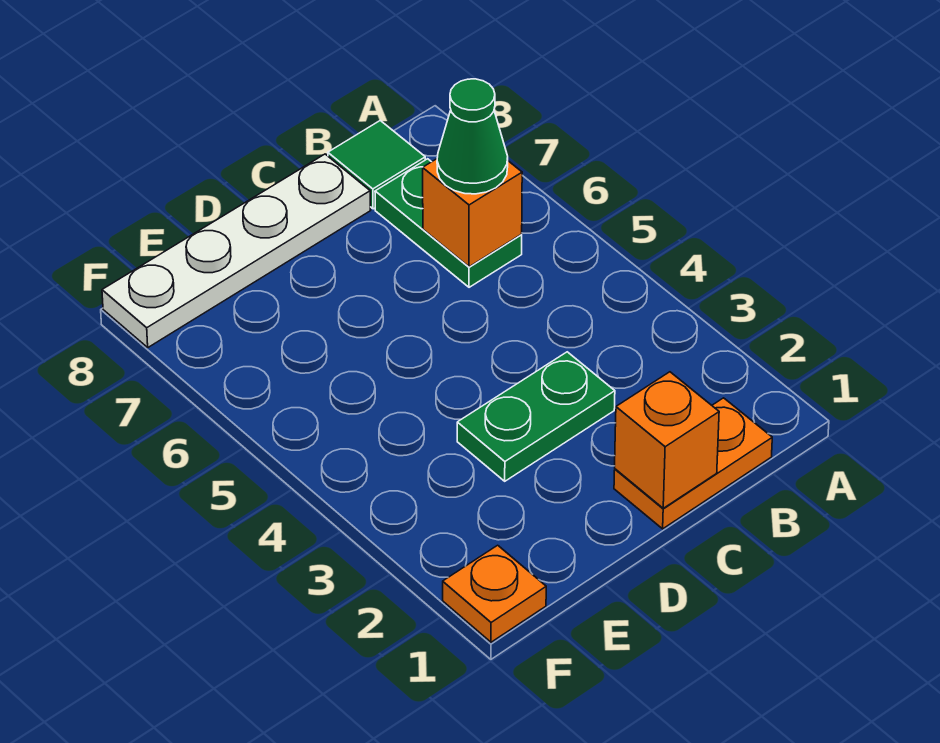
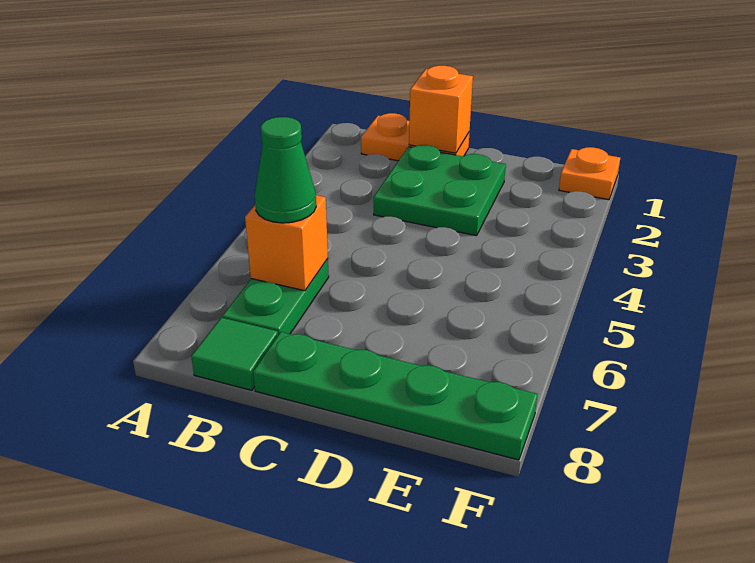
green plate C3:D3 level 1 -> green plate C2:D3 level 1
white plate C8:F8 level 1 -> green plate C8:F8 level 1

